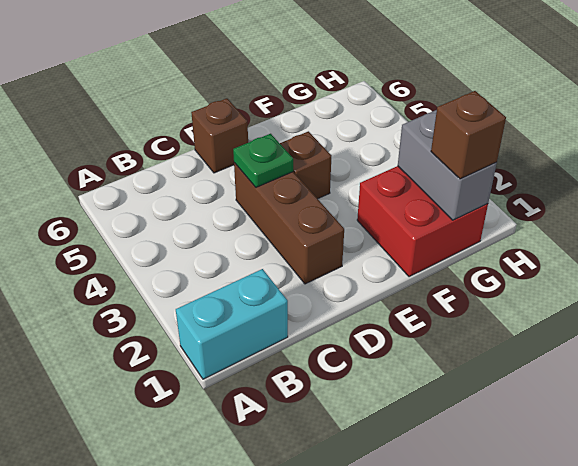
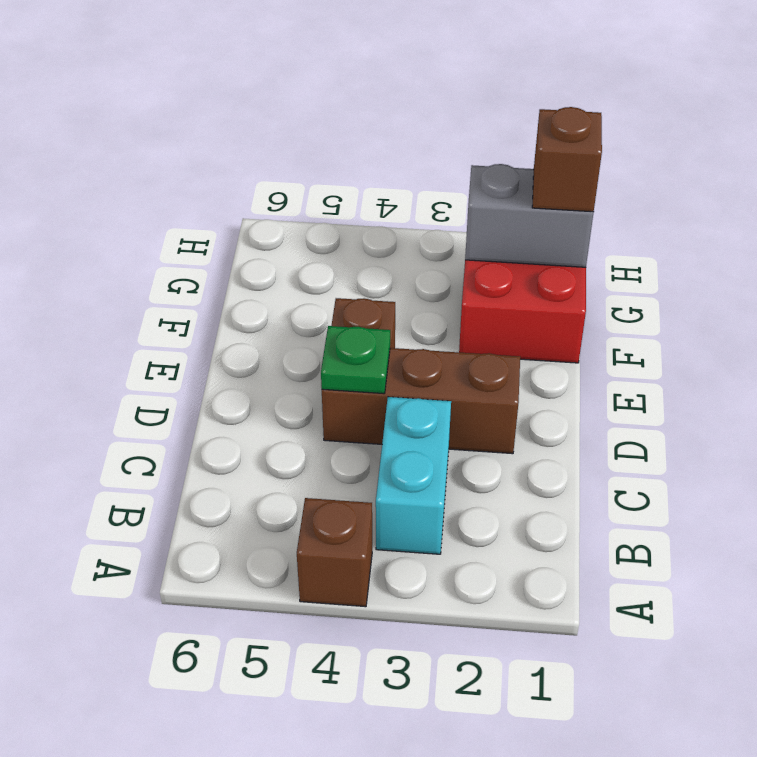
cyan brick A1:B1 level 1 -> cyan brick B3:C3 level 1
brown brick D6 level 1 -> brown brick A4 level 1

